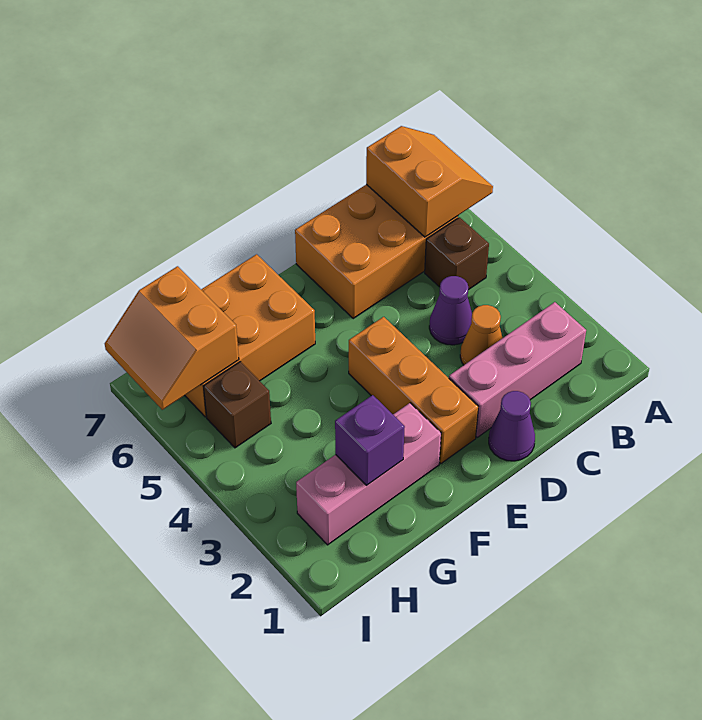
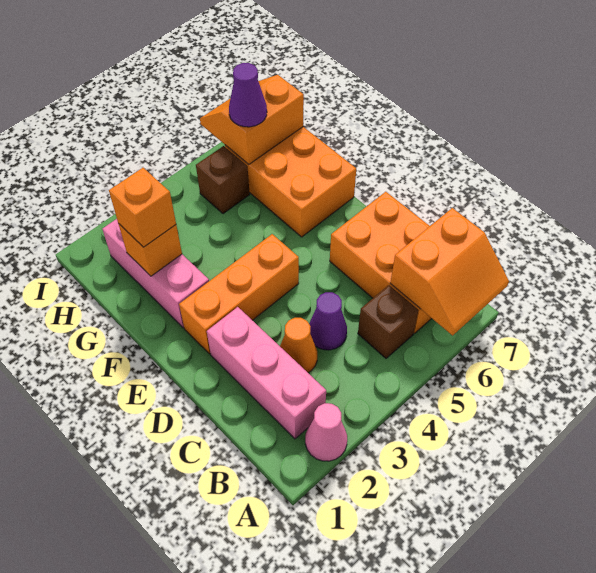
none -> pink cone A2 level 1
purple cone D1 level 1 -> purple cone H6 level 3
purple brick G2 level 2 -> orange brick G2 level 2
none -> orange brick G2 level 3

